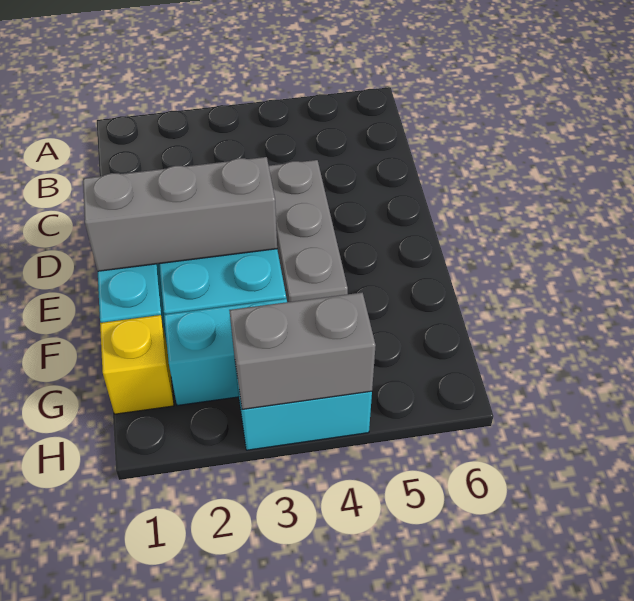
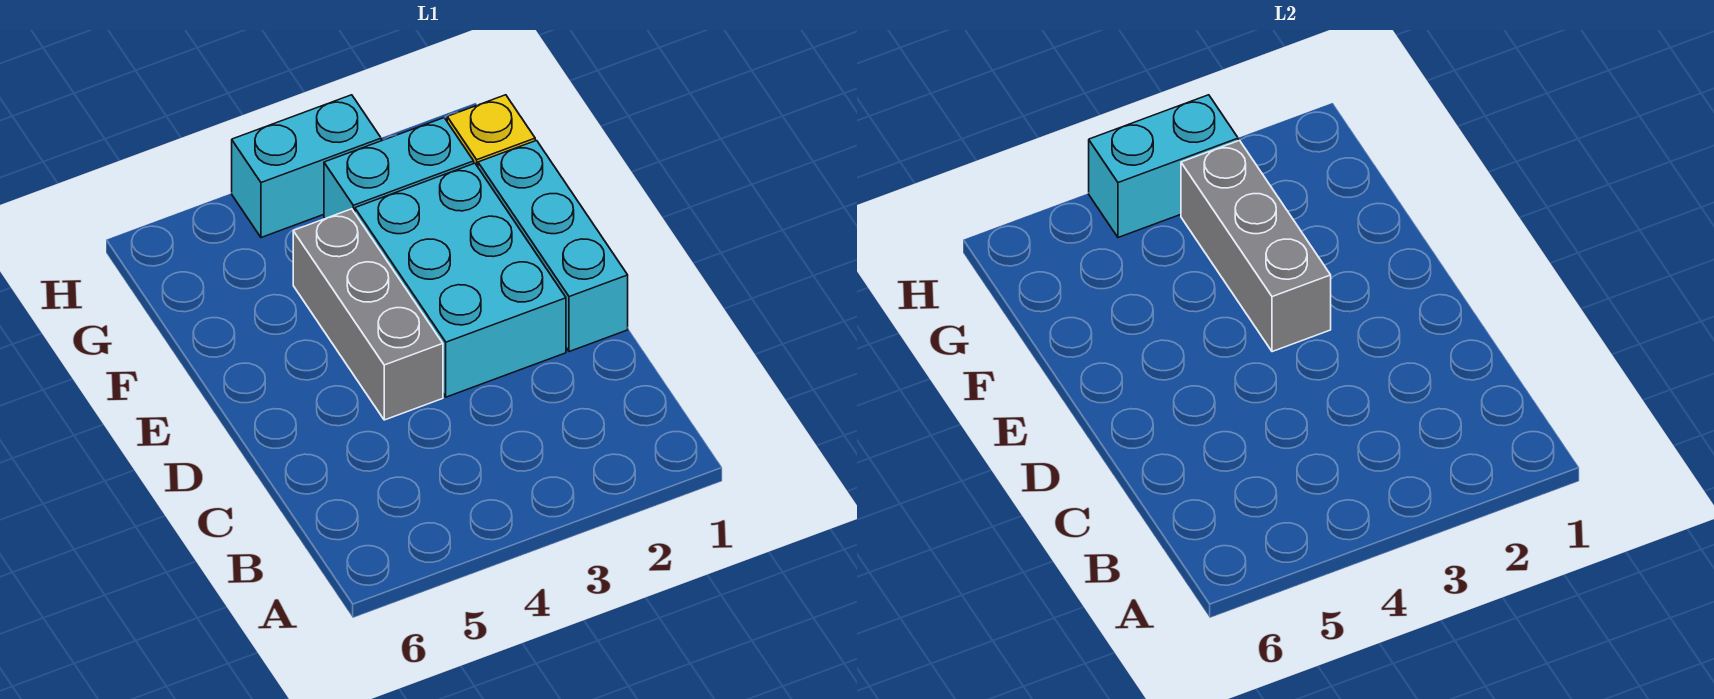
grey brick E1:E3 level 2 -> grey brick E3:G3 level 2
grey brick H3:H4 level 2 -> cyan brick H3:H4 level 2

